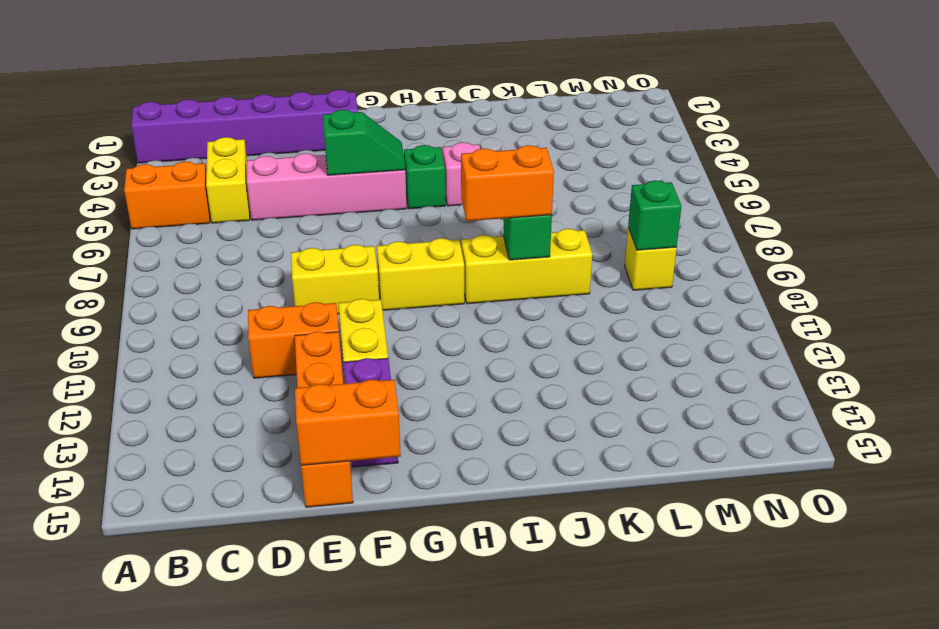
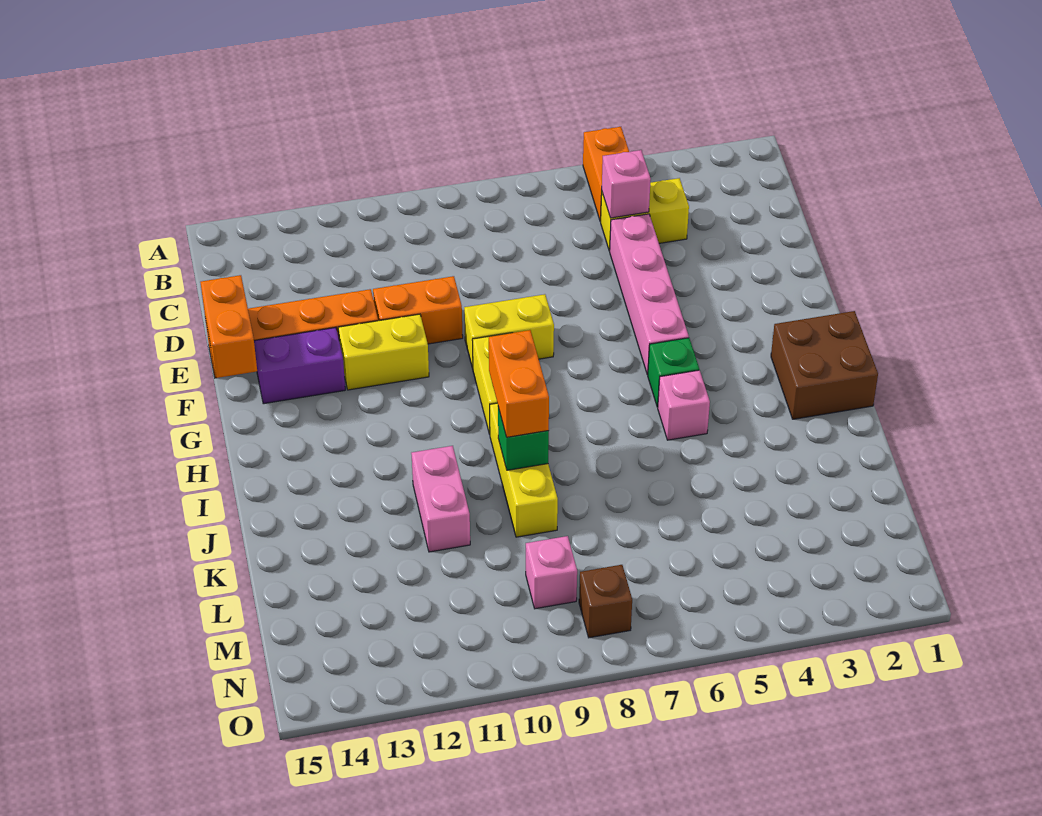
purple brick A2:F2 level 1 -> none
none -> pink brick C5 level 2
orange brick D11:E11 level 1 -> orange brick E10:E11 level 1
yellow brick E9:F9 level 1 -> yellow brick F8:F9 level 1
green slope F5:G5 level 2 top F -> none
none -> brown brick H1:I2 level 1
none -> pink brick J11:K11 level 1
yellow brick M9 level 1 -> pink brick M9 level 1
green brick M9 level 2 -> none
none -> brown brick N8 level 1

